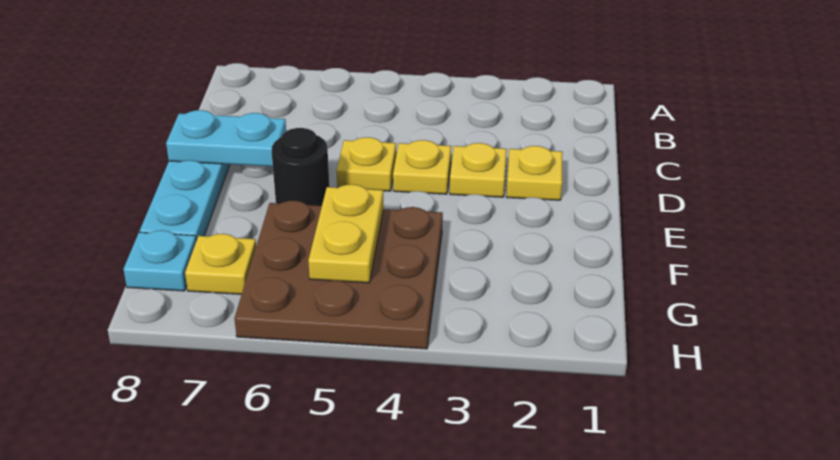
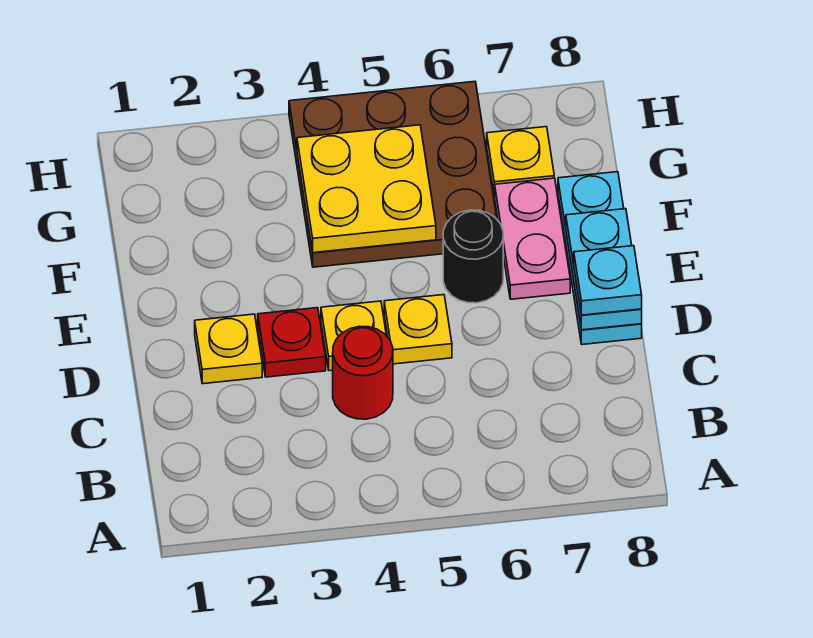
none -> red round brick C4 level 1
yellow plate D3 level 1 -> red plate D3 level 1
cyan plate D7:D8 level 2 -> cyan plate D8:E8 level 2
none -> pink plate E7:F7 level 1
yellow plate F5:G5 level 2 -> yellow plate F4:G5 level 2
cyan plate G8 level 1 -> cyan plate D8 level 3

